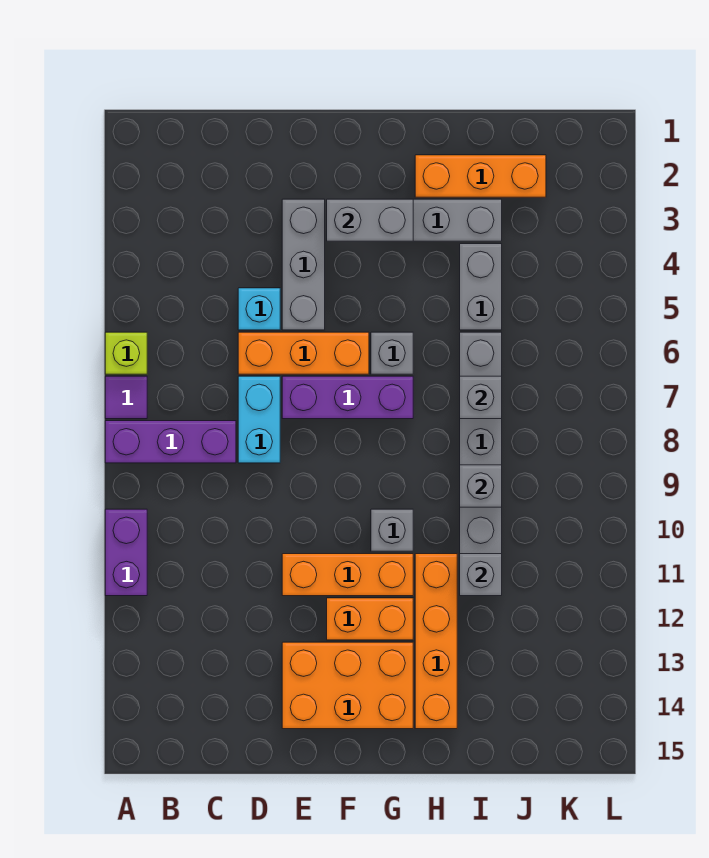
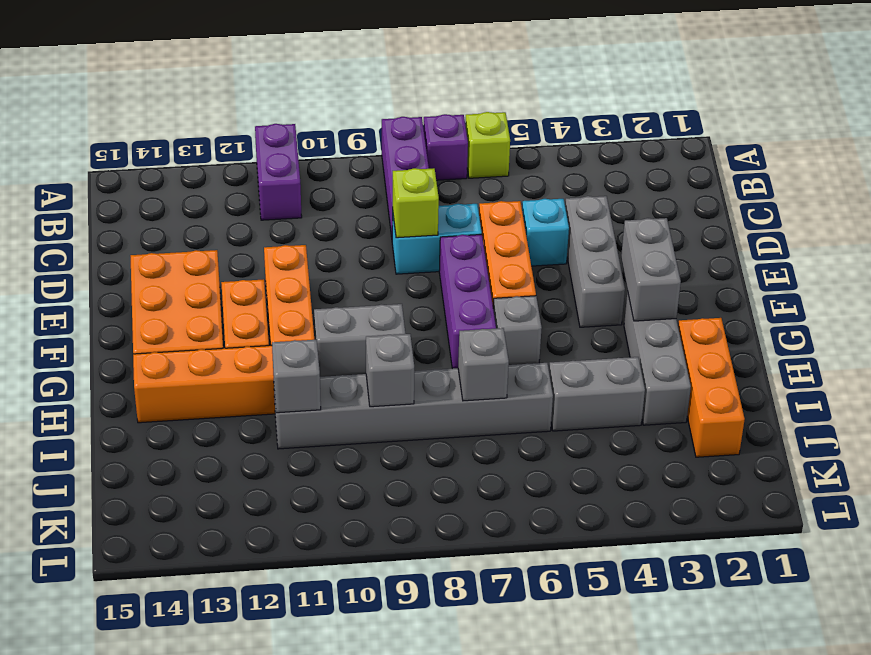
purple tile A7 level 1 -> purple brick A7 level 1
purple brick A10:A11 level 1 -> purple brick A11:B11 level 1
none -> lime brick D8 level 2
grey brick E3:E5 level 1 -> grey brick D4:F4 level 1
grey brick G10 level 1 -> grey brick G9:G10 level 1

